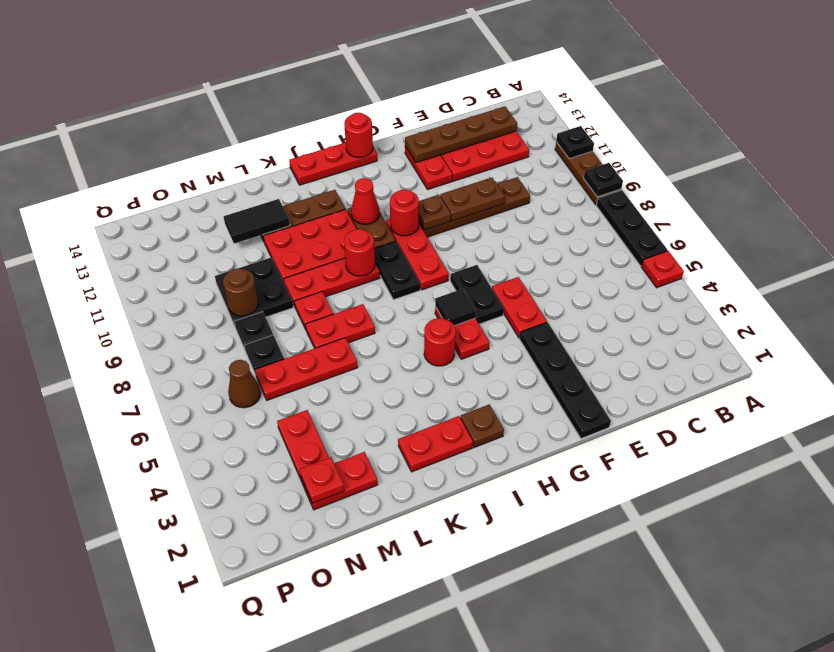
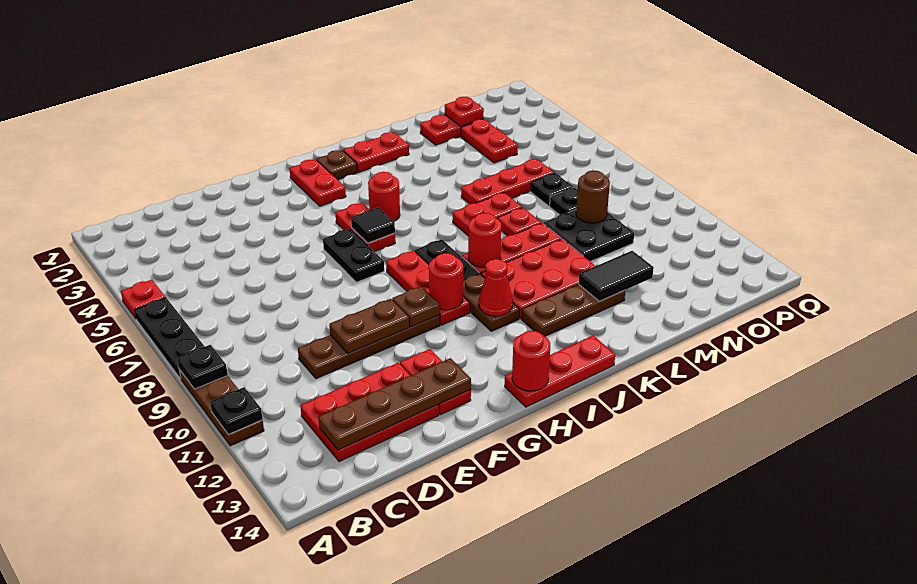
black plate F1:F4 level 1 -> none
red plate F5:F6 level 1 -> red plate H2:H3 level 1
brown cone O6 level 1 -> none

